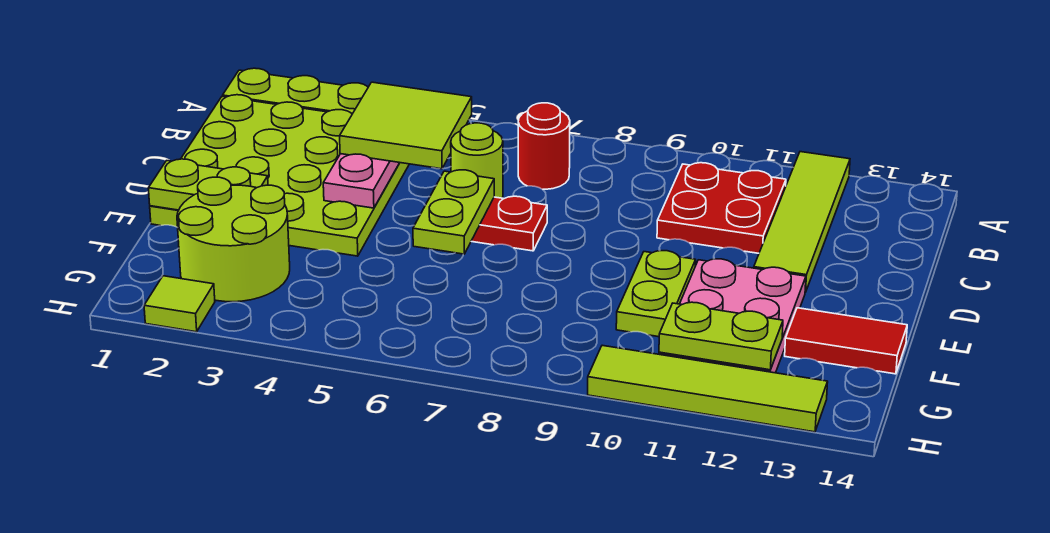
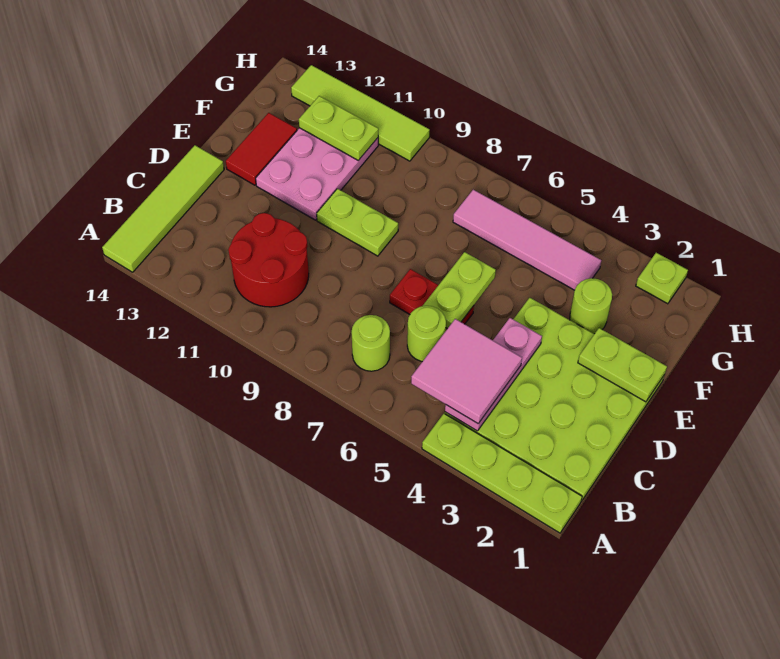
lime tile A12:D12 level 1 -> lime tile A14:D14 level 1
lime tile B4:C5 level 3 -> pink tile B4:C5 level 3
red round brick B7 level 1 -> lime round brick B7 level 1
red plate B10:C11 level 1 -> red round brick B10:C11 level 1
lime plate E10:F10 level 1 -> lime plate E9:E10 level 1
lime round brick F2:G3 level 1 -> lime round brick F3 level 1
red tile F13:F14 level 1 -> red tile E13:F13 level 1
none -> pink tile G4:G7 level 1
lime tile H2 level 1 -> lime plate H2 level 1

